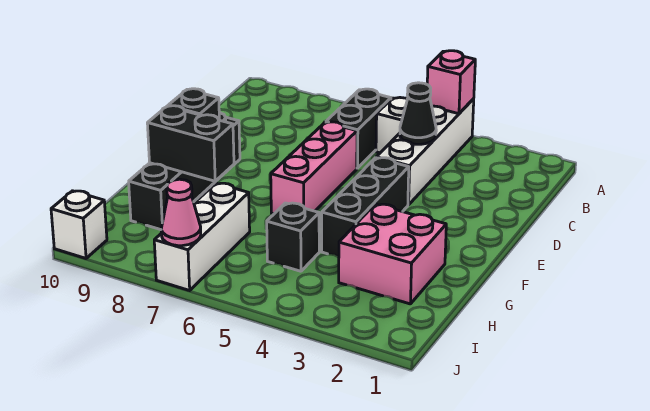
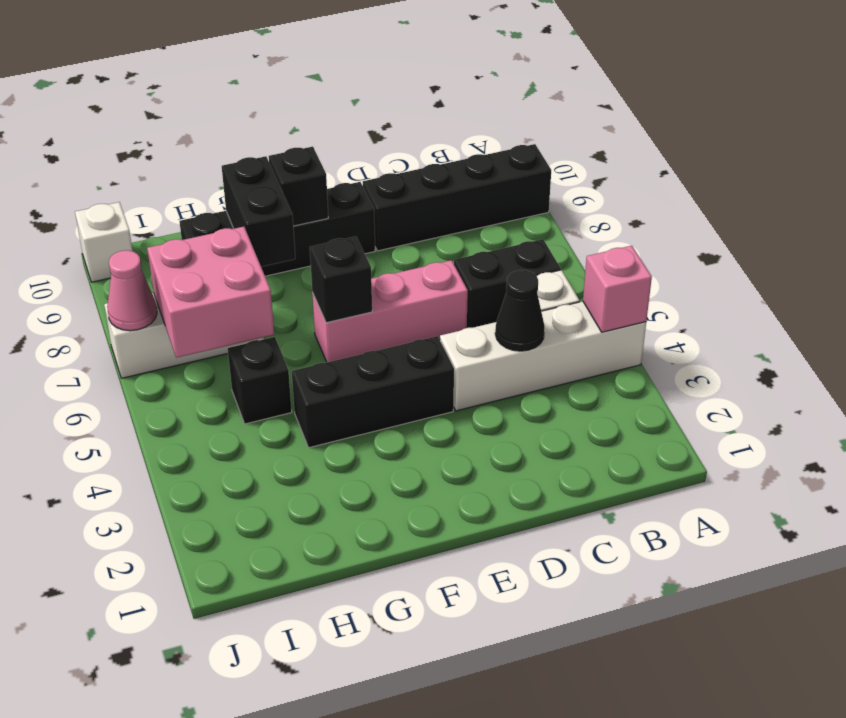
none -> black brick A9:D9 level 1
none -> black brick F6 level 2
pink brick G2:H3 level 1 -> pink brick H6:I7 level 2

